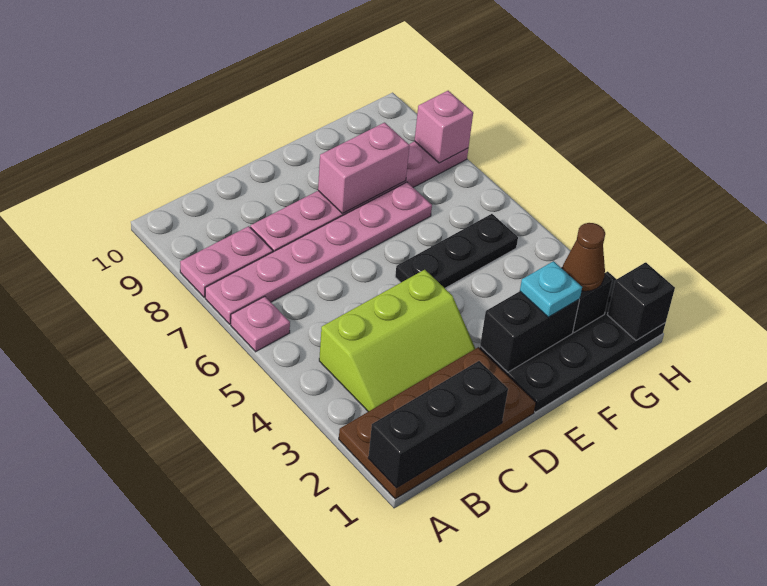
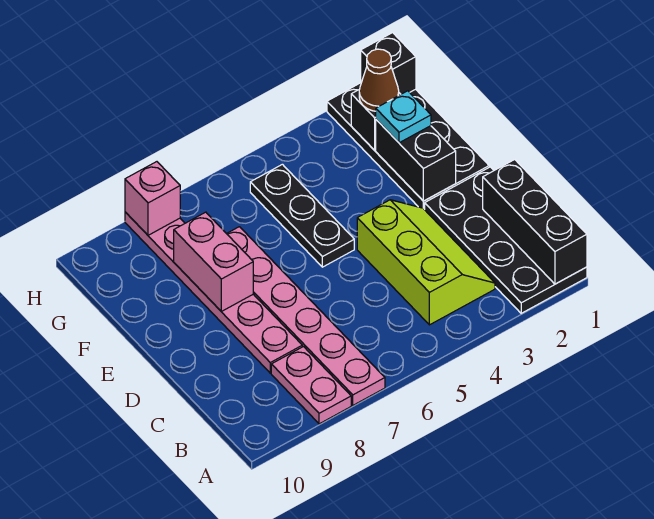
brown plate A1:D2 level 1 -> black plate A1:D2 level 1
pink plate A6 level 1 -> none

